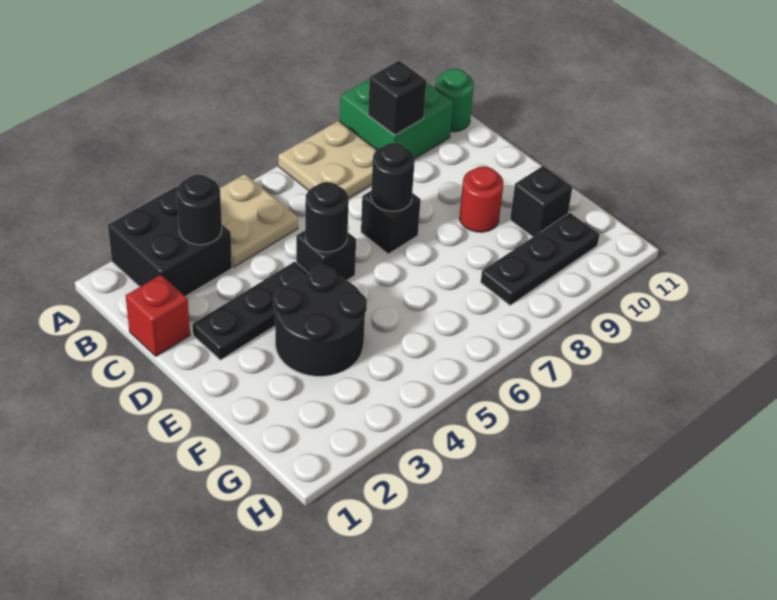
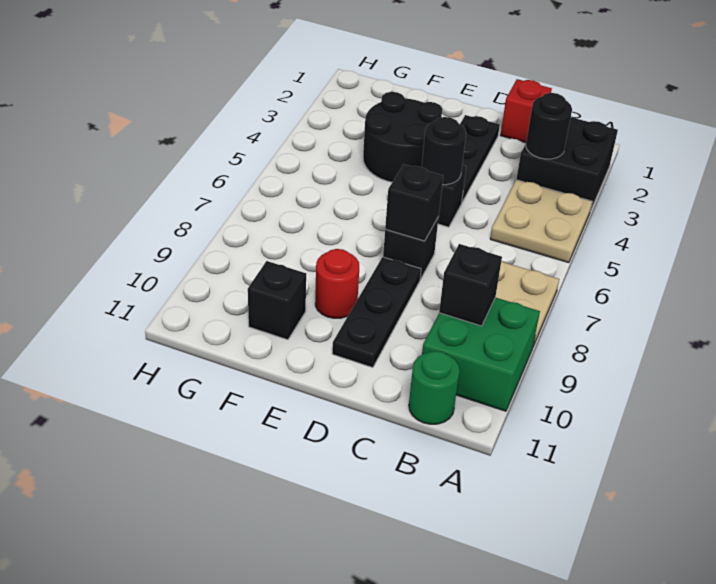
black round brick D7 level 2 -> black brick D7 level 2
black plate G8:G10 level 1 -> black plate D8:D10 level 1

